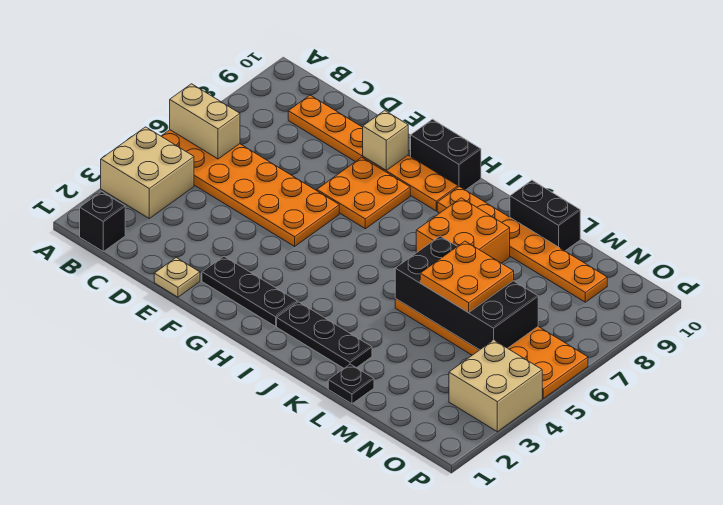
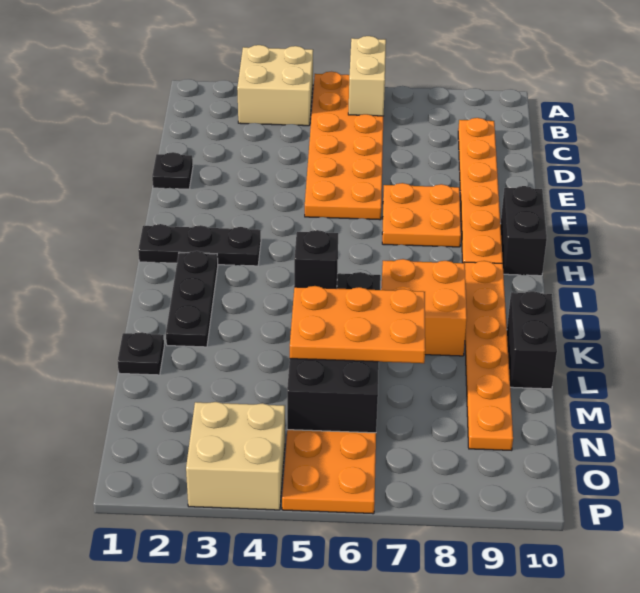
black brick B1 level 1 -> black brick K5 level 3
tan plate E1 level 1 -> black plate E1 level 1
black plate F2:H2 level 1 -> black plate H1:H3 level 1
tan brick F9 level 2 -> none
orange plate L5:M6 level 3 -> orange plate L5:M7 level 3

